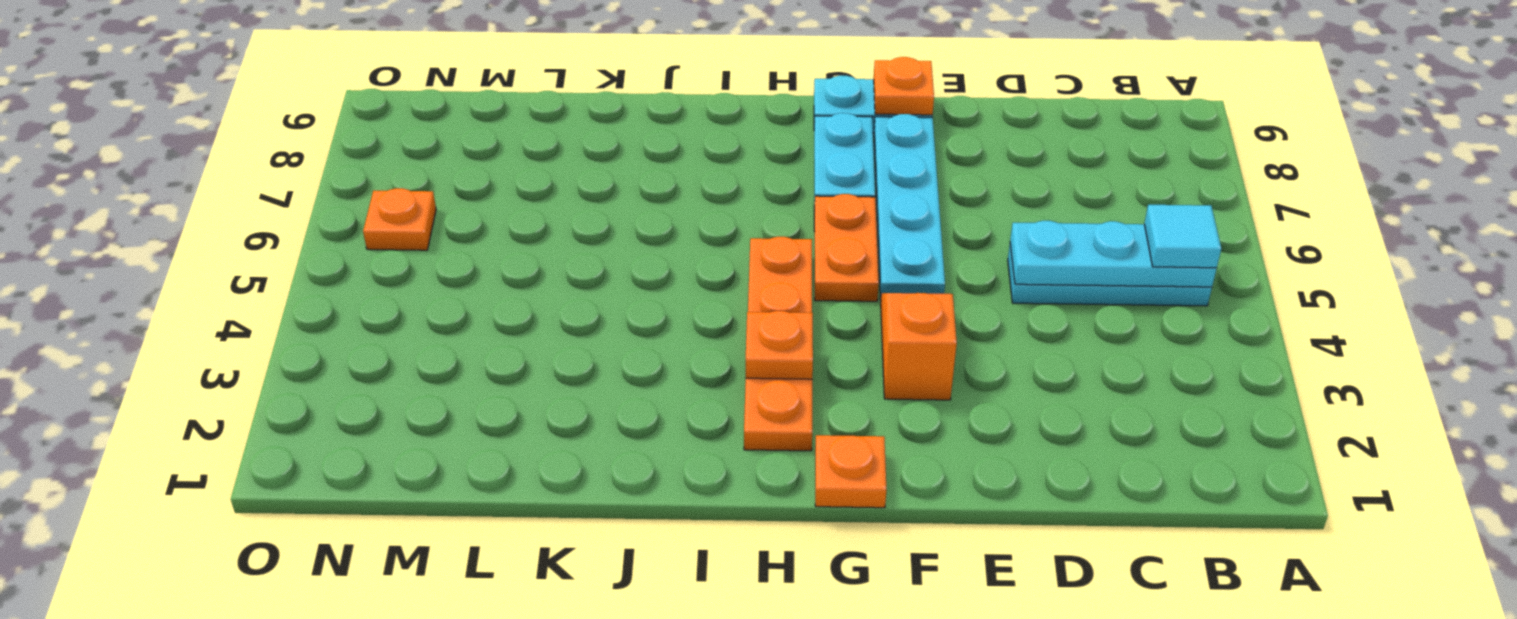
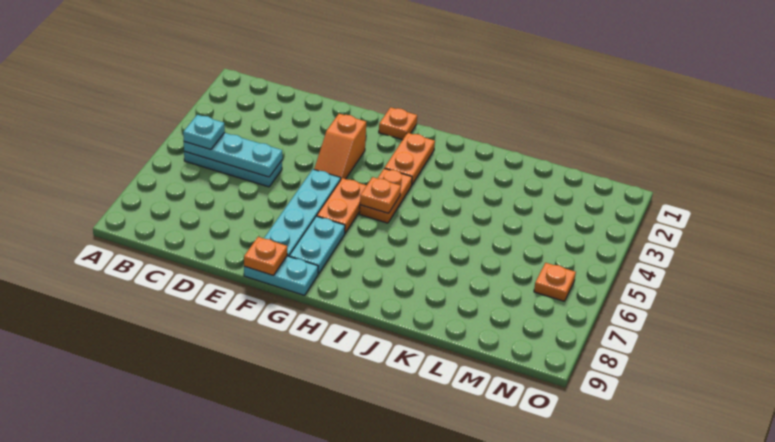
cyan tile B5 level 3 -> cyan plate B5 level 3
orange plate H3 level 2 -> orange plate H5 level 2

